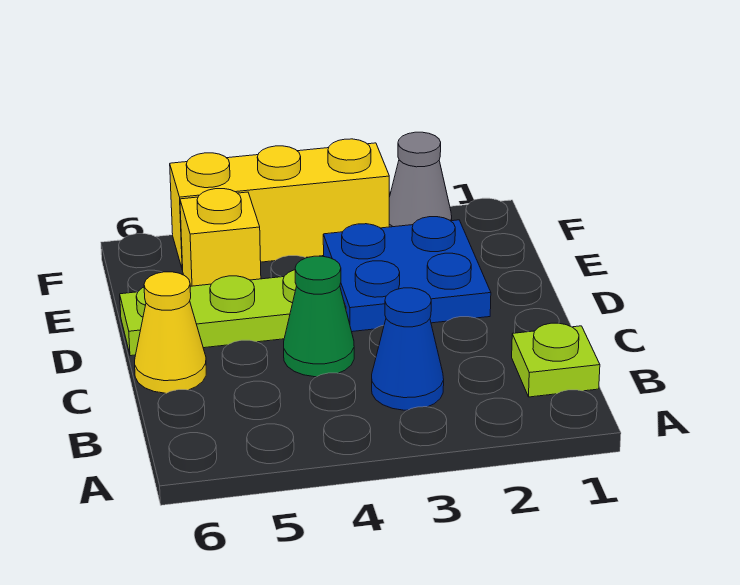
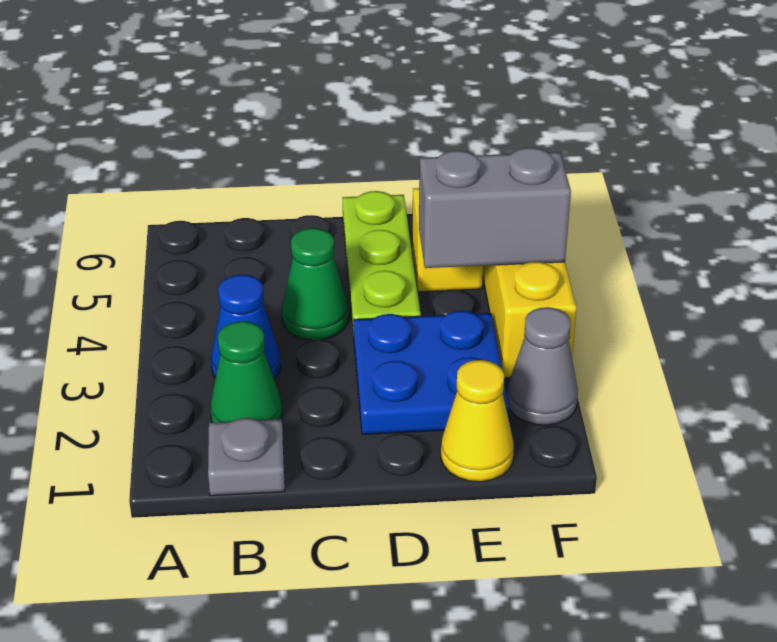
lime plate B1 level 1 -> grey plate B1 level 1
none -> green cone B2 level 1
yellow cone C6 level 1 -> yellow cone E1 level 1
none -> grey brick E4:F4 level 2

